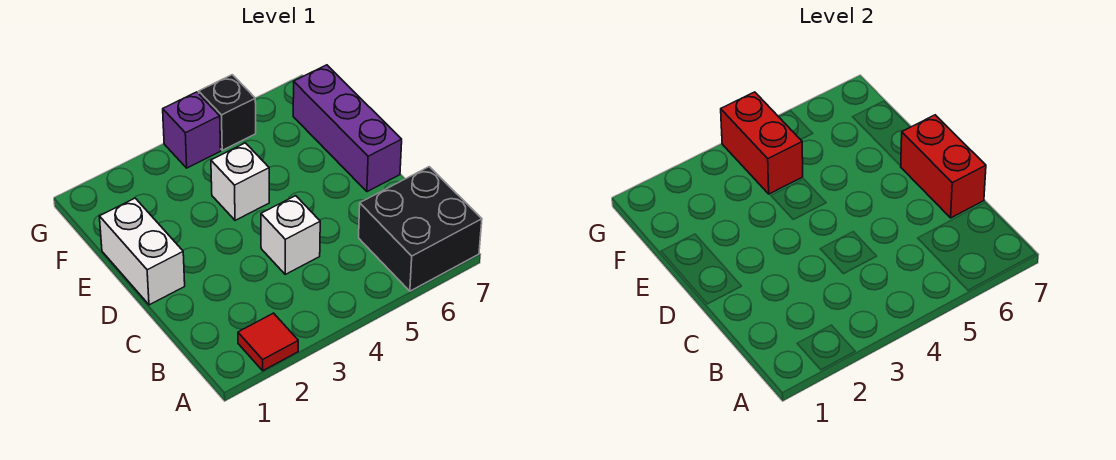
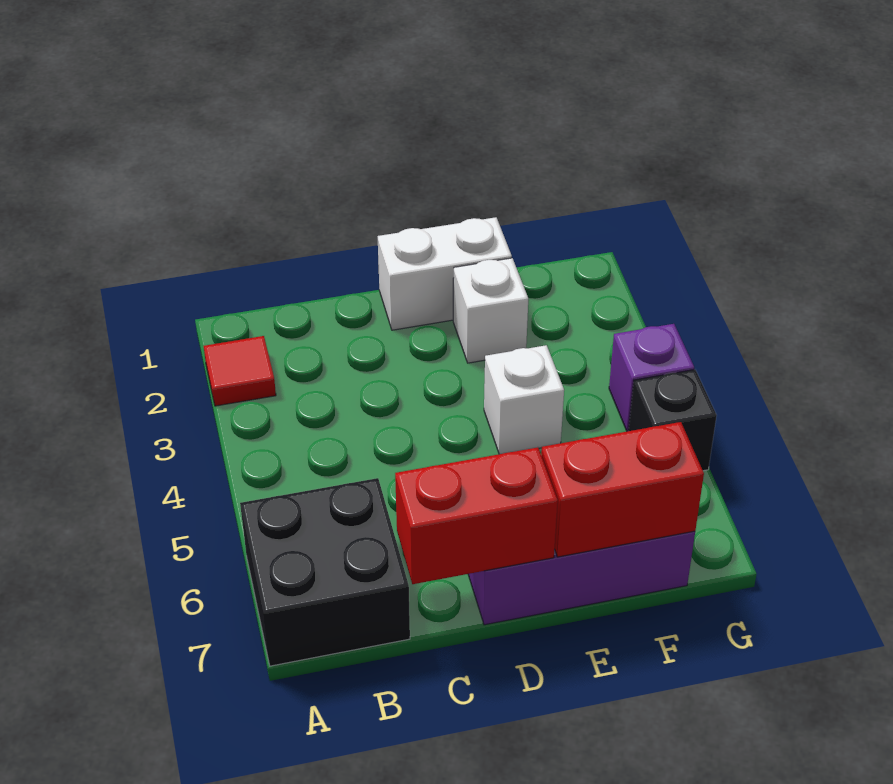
white brick C4 level 1 -> white brick E2 level 1
red brick F4:G4 level 2 -> red brick E7:F7 level 2

